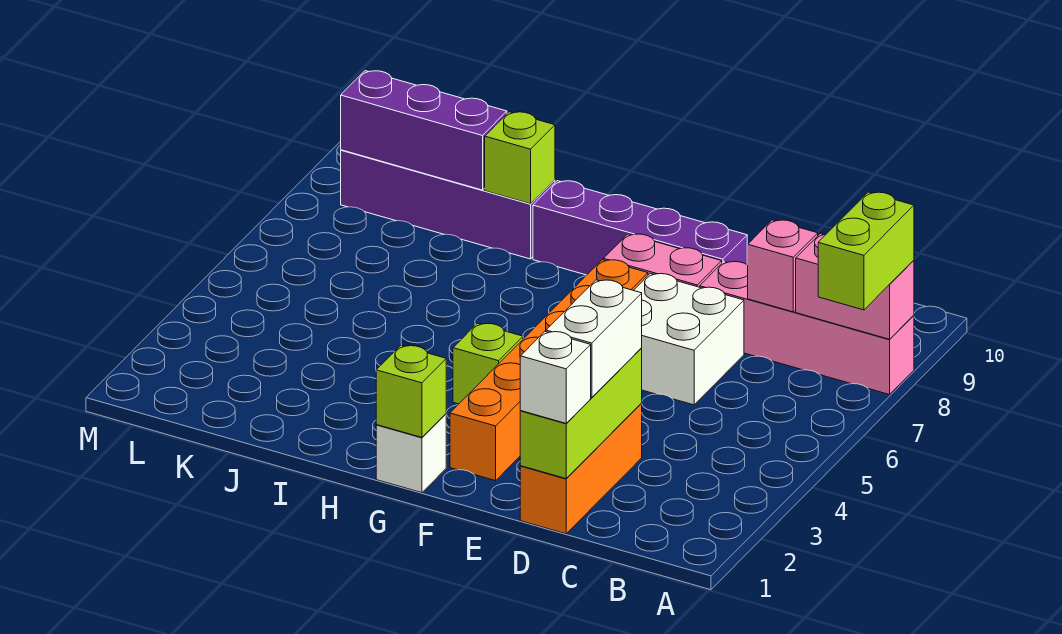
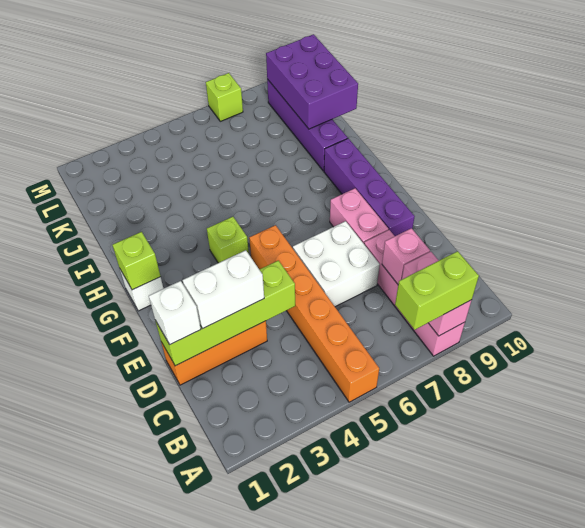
lime brick D1:D3 level 2 -> lime brick D1:D4 level 2
orange brick F2:F7 level 1 -> orange brick A5:F5 level 1
lime brick I9 level 2 -> lime brick M7 level 1
purple brick J9:L9 level 2 -> purple brick J9:L10 level 2

